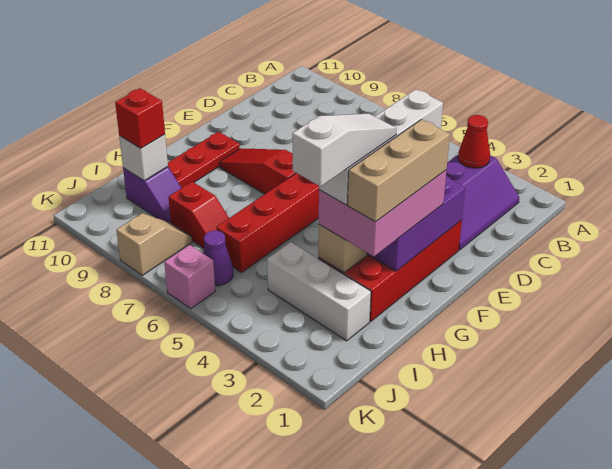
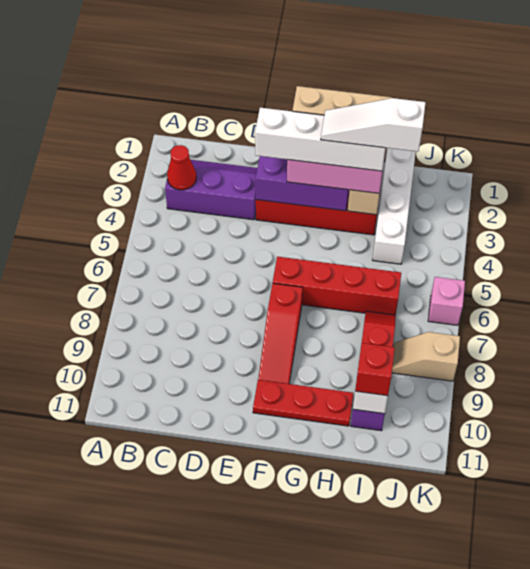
white brick I2:I4 level 1 -> white brick I1:I4 level 1
purple cone J6 level 1 -> none

